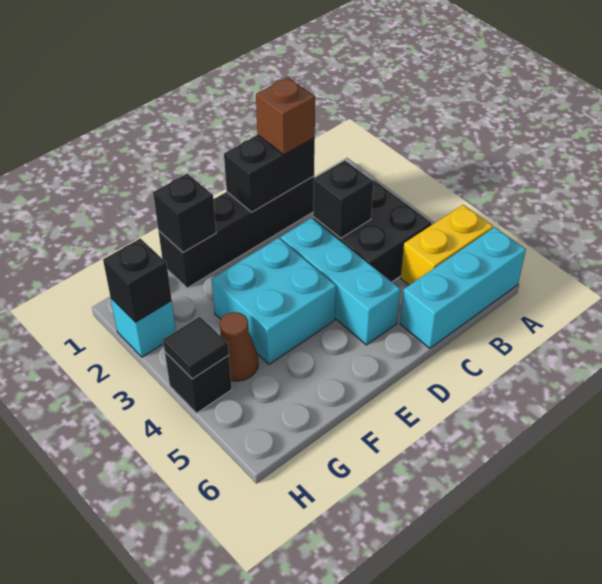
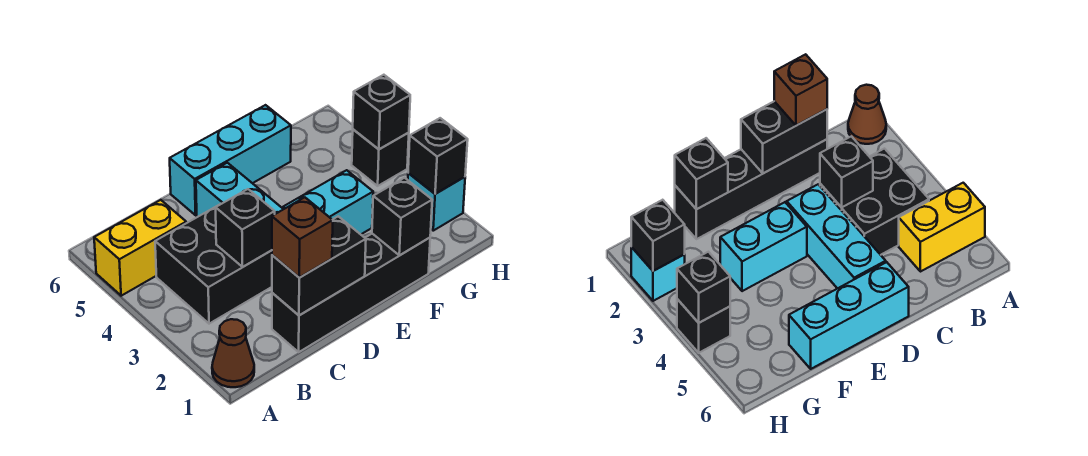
cyan brick A6:C6 level 1 -> cyan brick D6:F6 level 1
cyan brick E3:F4 level 1 -> cyan brick E3:F3 level 1
brown cone G4 level 1 -> brown cone A1 level 1
black tile H4 level 2 -> black brick H4 level 2

